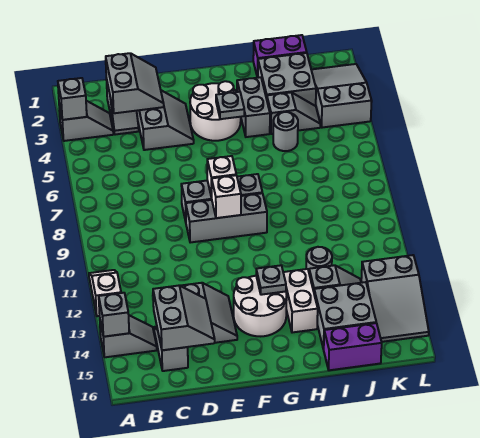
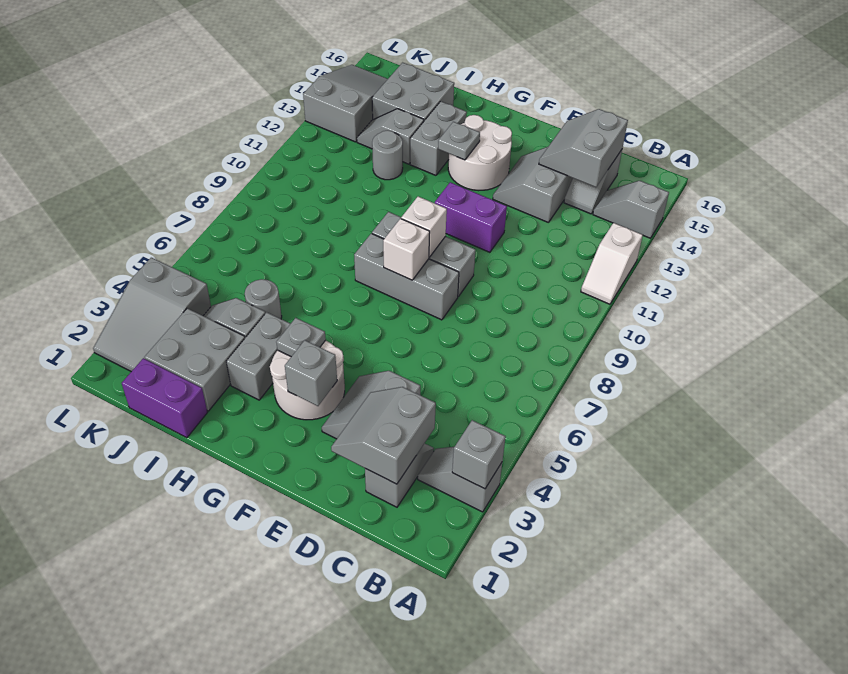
grey brick A14 level 2 -> grey brick F3 level 2
white brick H13:H14 level 1 -> grey brick H13:H14 level 1
purple brick I16:J16 level 1 -> purple brick E11:F11 level 1

